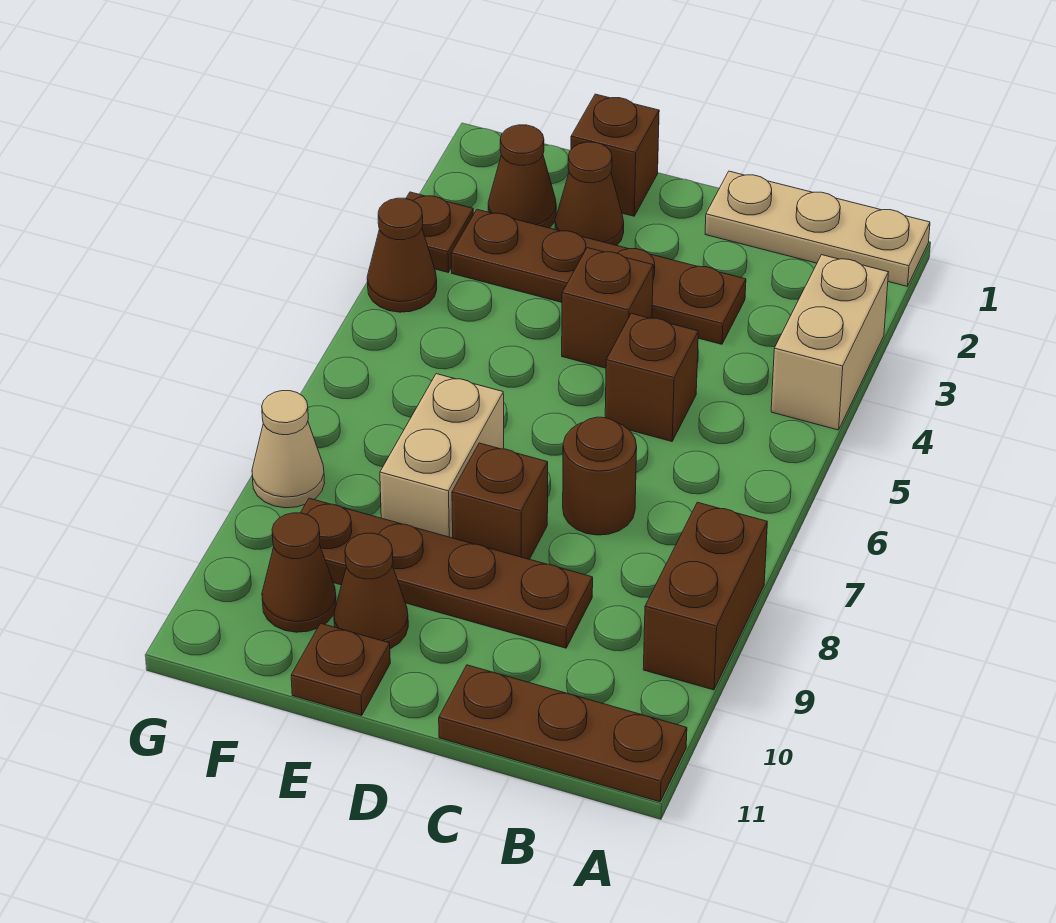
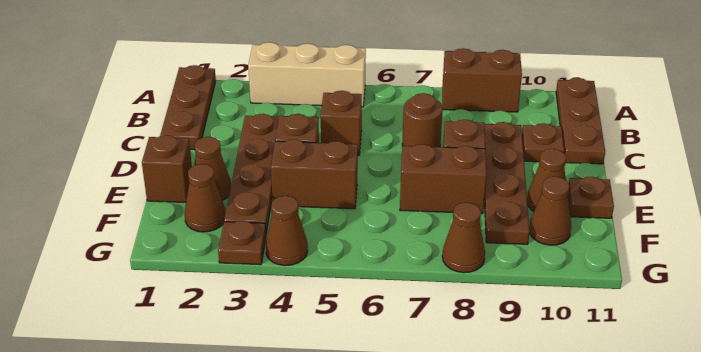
tan plate A1:C1 level 1 -> brown plate A1:C1 level 1
tan brick A3:A4 level 1 -> tan brick A3:A5 level 1
none -> brown plate C10 level 1
none -> brown brick E4:E5 level 1
tan brick E7:E8 level 1 -> brown brick E7:E8 level 1
tan cone G8 level 1 -> brown cone G8 level 1

